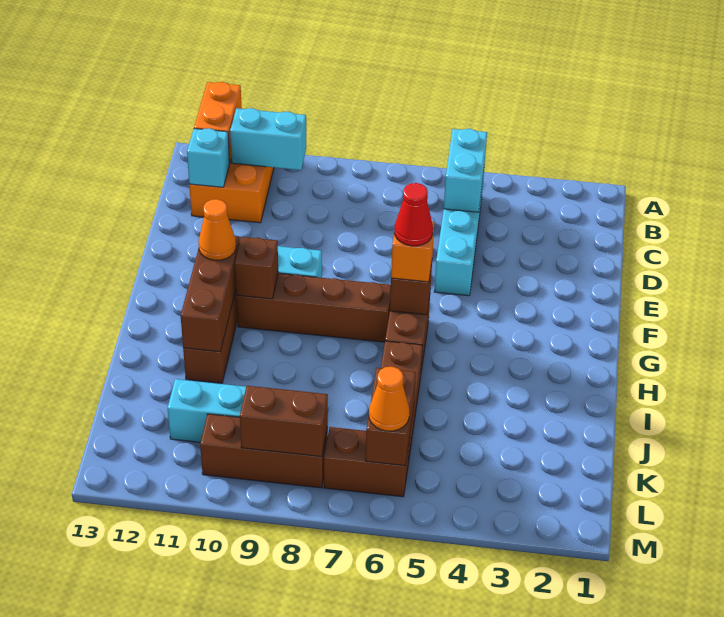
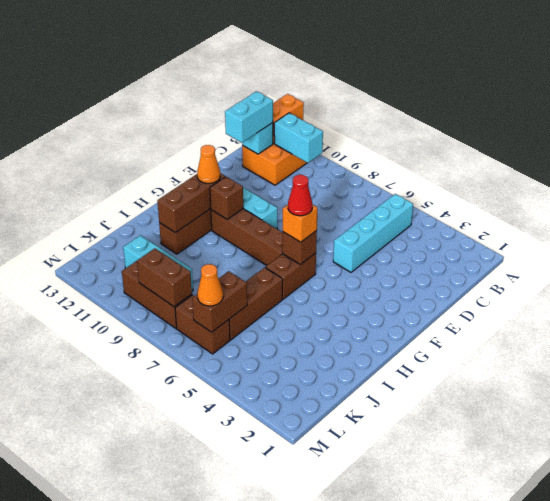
cyan brick B5:C5 level 2 -> cyan brick C12:D12 level 3

